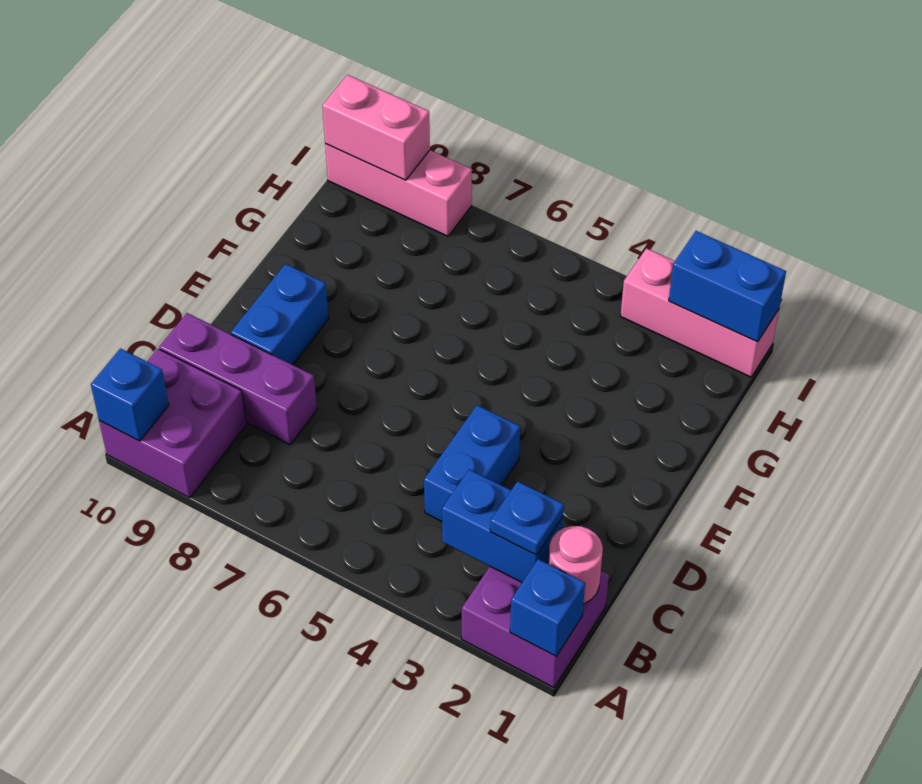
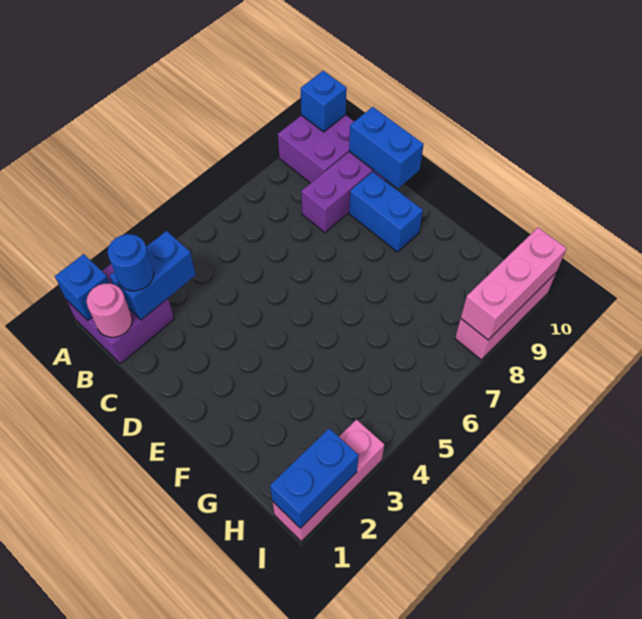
blue plate B2 level 3 -> blue round brick B2 level 3
blue brick C4:D4 level 1 -> blue brick C10:D10 level 2
pink brick I9:I10 level 2 -> pink brick I8:I10 level 2

